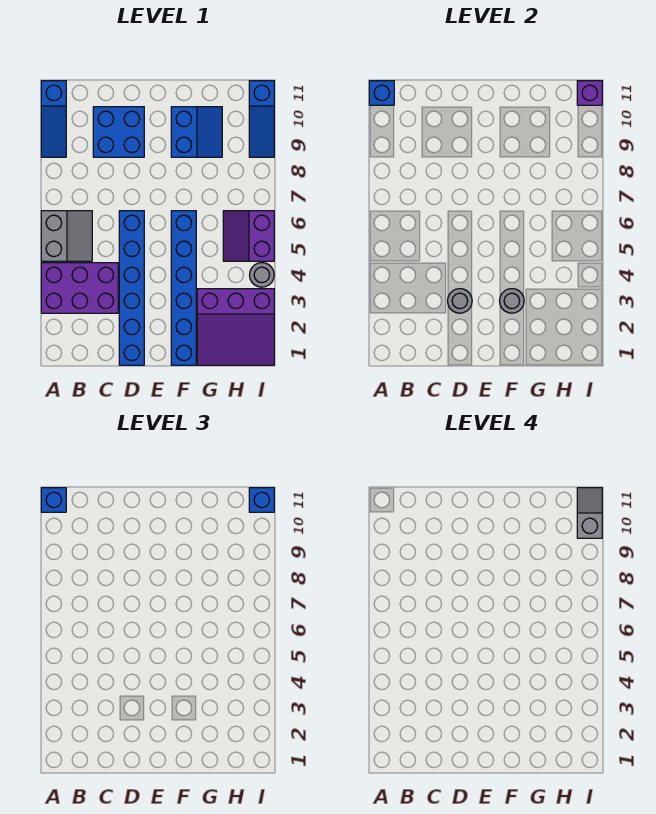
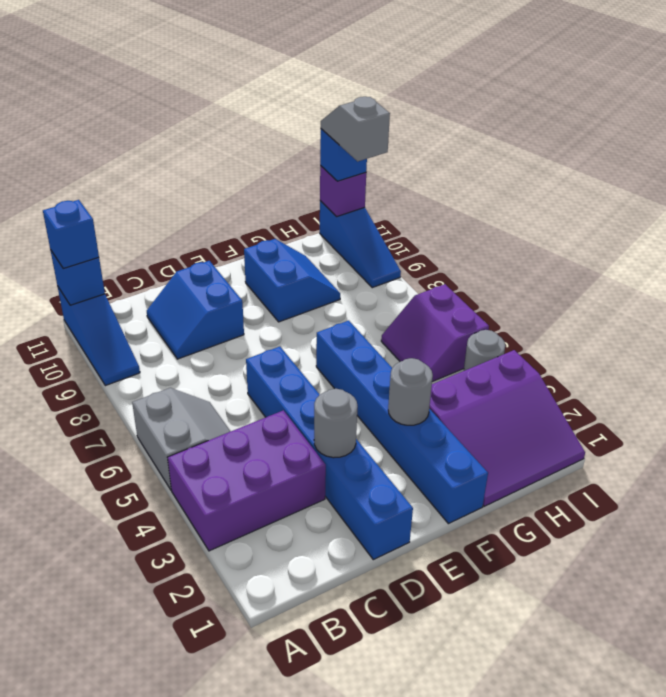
blue brick C9:D10 level 1 -> blue slope C9:D10 level 1 top D

